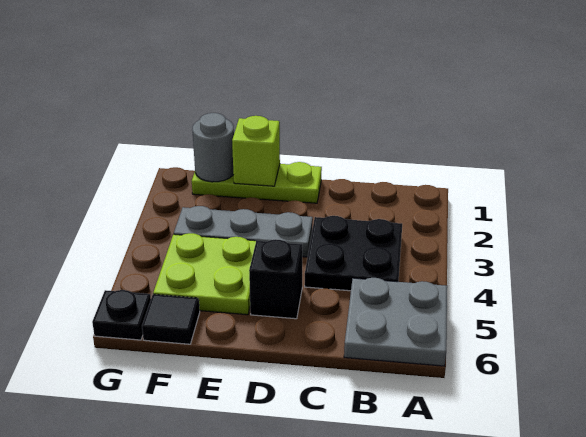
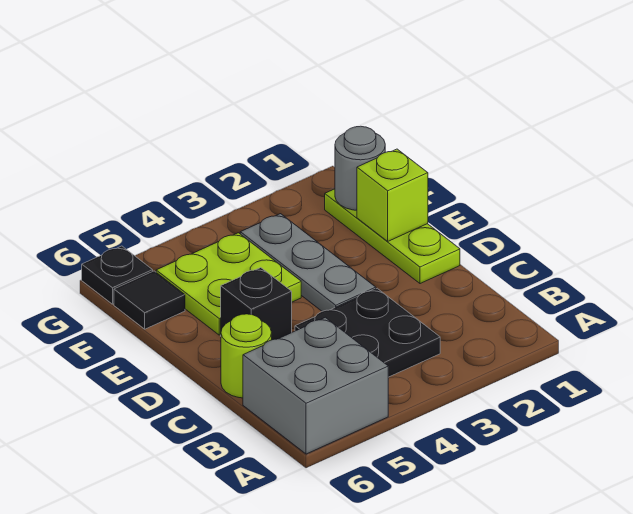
grey plate A5:B6 level 1 -> grey brick A5:B6 level 1
none -> lime round brick C6 level 1

